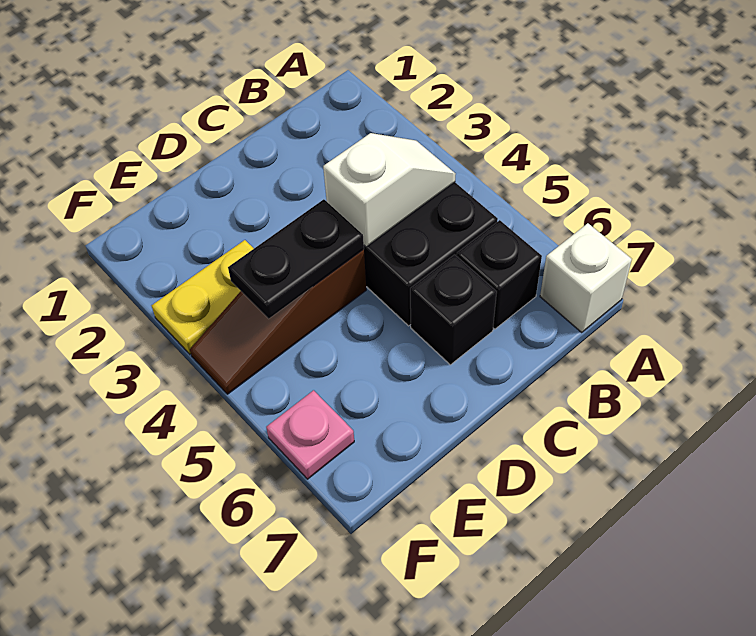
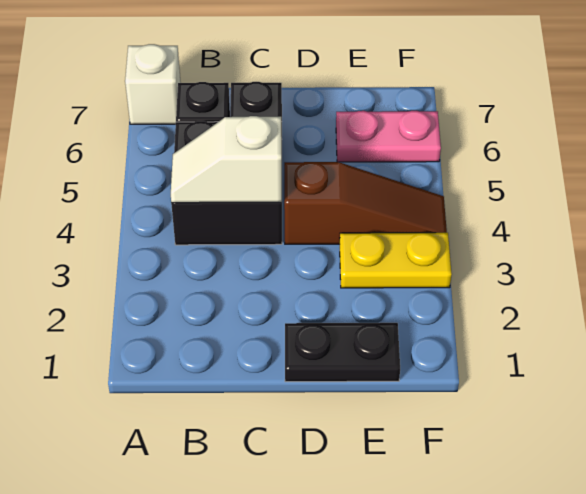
black plate D4:E4 level 2 -> black plate D1:E1 level 1
pink plate F6 level 1 -> pink plate E6:F6 level 1

